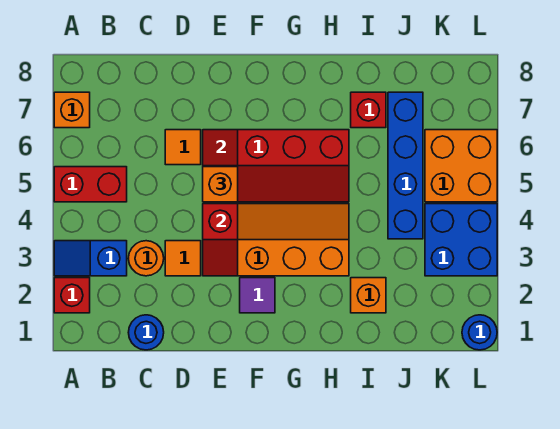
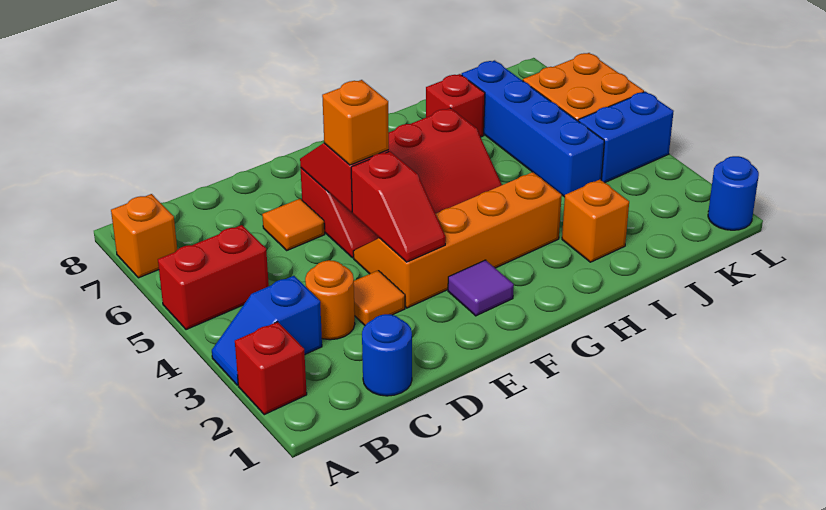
blue brick K3:L4 level 1 -> blue brick K4:L4 level 1

